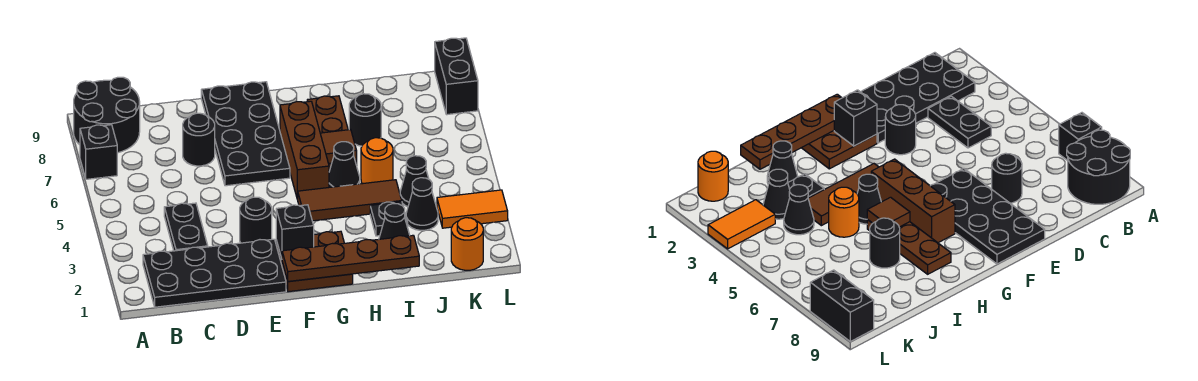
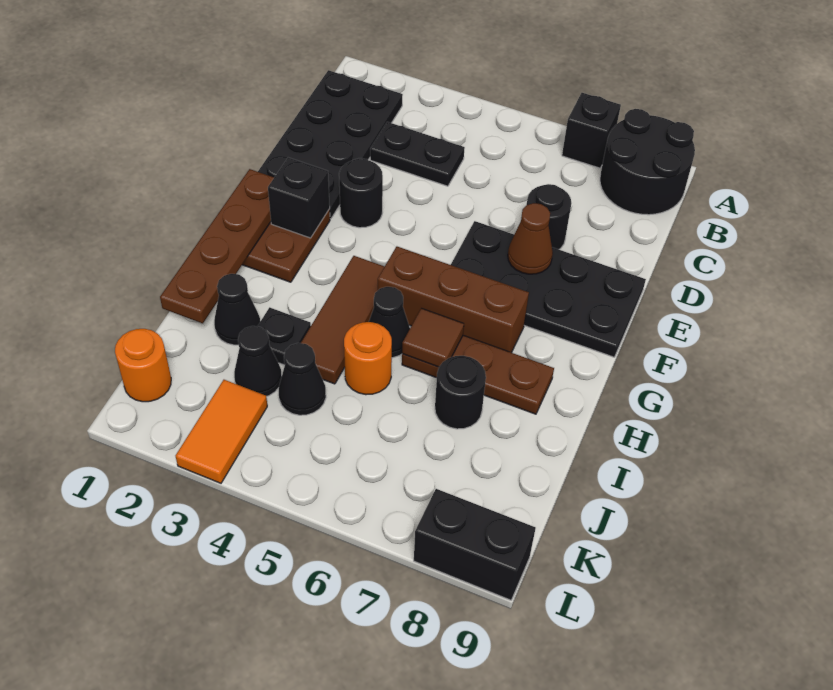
none -> brown cone E7 level 2

